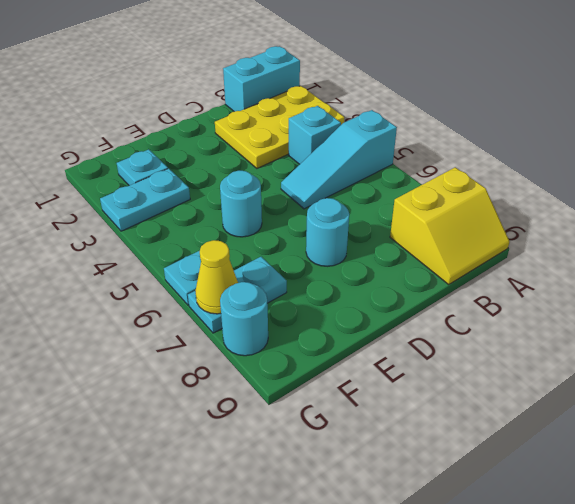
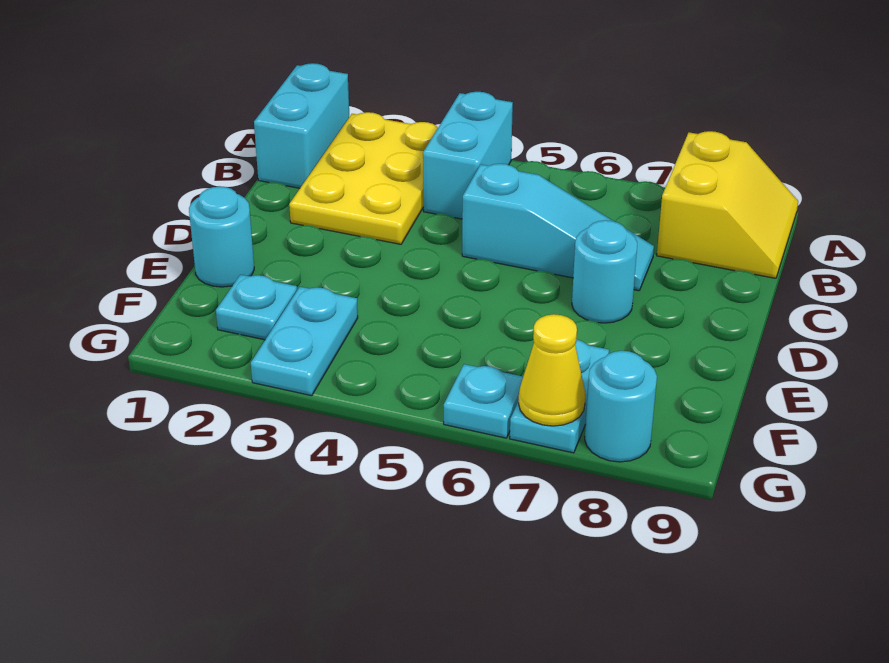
cyan slope A5:C5 level 1 top A -> cyan slope C5:C7 level 1 top 5
cyan brick B4 level 1 -> cyan brick A4:B4 level 1
cyan round brick E5 level 1 -> cyan round brick E1 level 1

